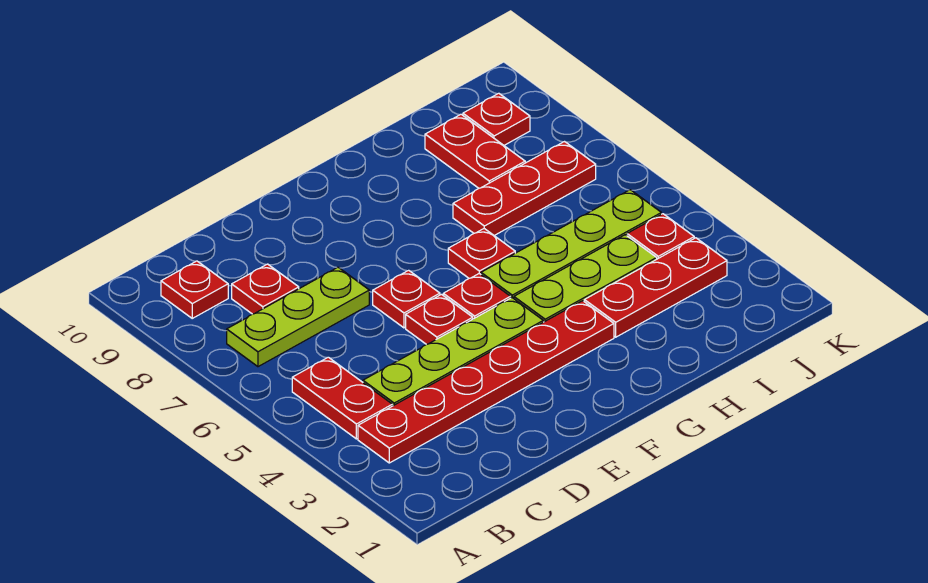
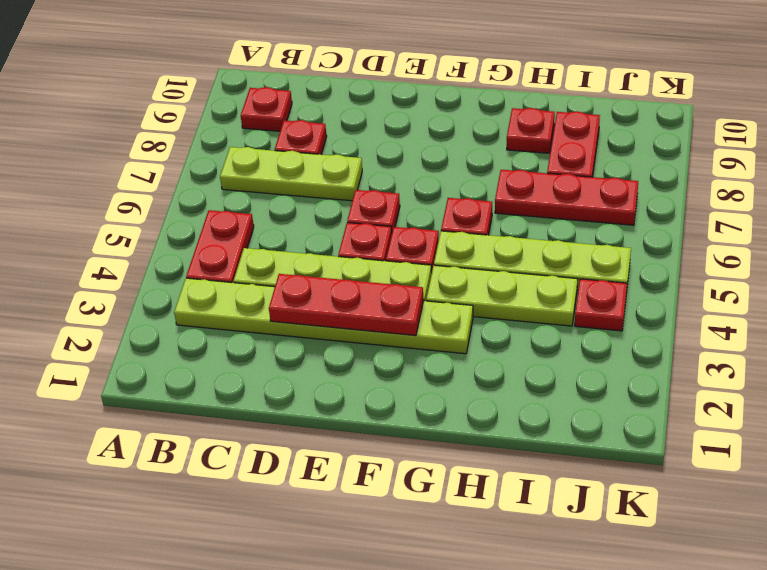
red plate B3:G3 level 1 -> lime plate B3:G3 level 1
red plate H3:J3 level 1 -> red plate D3:F3 level 2
red plate J9 level 1 -> red plate H9 level 1

